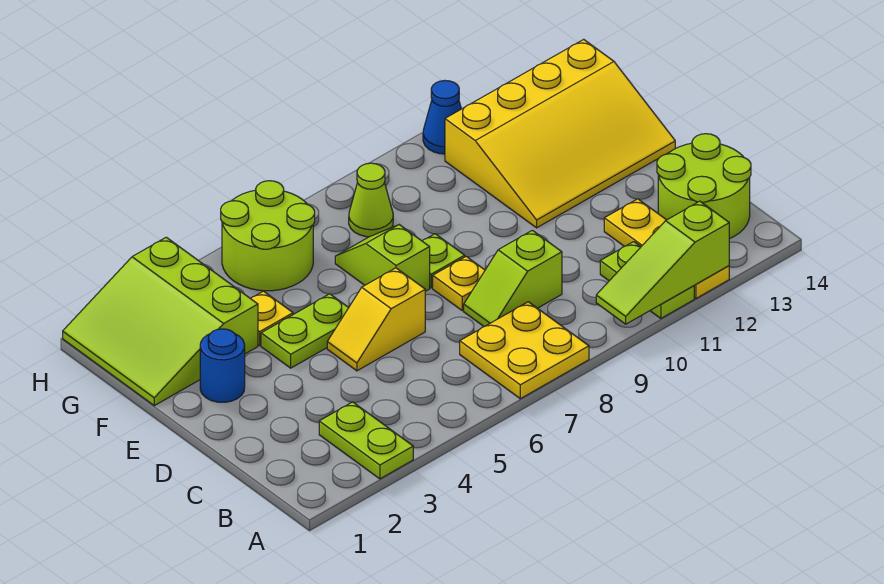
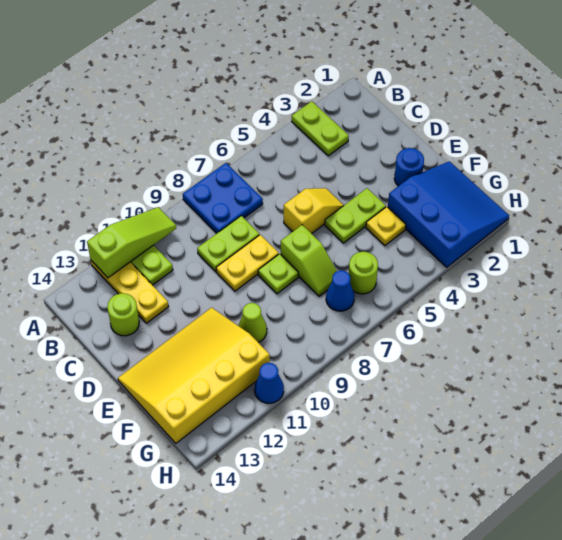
yellow plate A7:B8 level 1 -> blue plate A7:B8 level 1
lime round brick B13:C14 level 1 -> lime round brick C13 level 1
lime slope C8:C9 level 1 top 9 -> lime plate C8:C9 level 1
yellow plate D8 level 1 -> yellow plate D8:D9 level 1
lime slope F1:H3 level 1 top 3 -> blue slope F1:H3 level 1 top 3
lime round brick G5:H6 level 1 -> lime round brick G6 level 1
none -> blue cone G7 level 1
lime cone G8 level 1 -> lime cone F10 level 1

